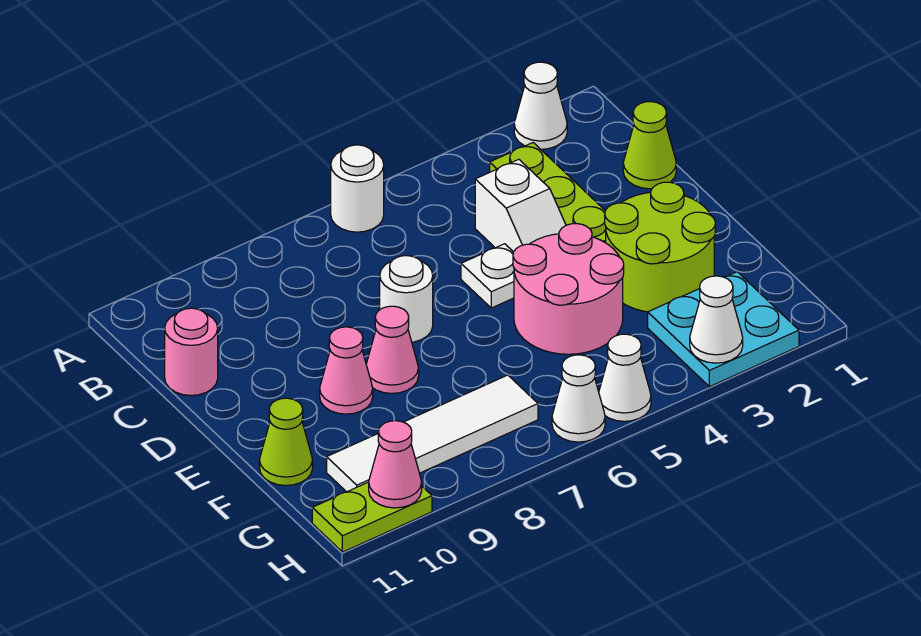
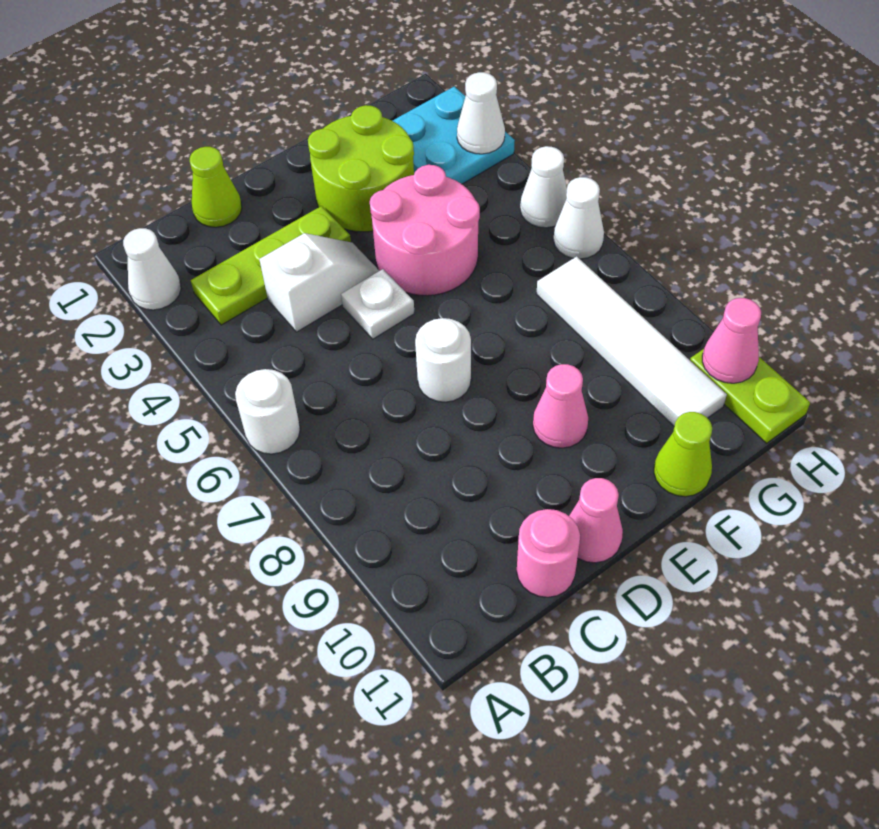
pink cone E8 level 1 -> pink cone D11 level 1

